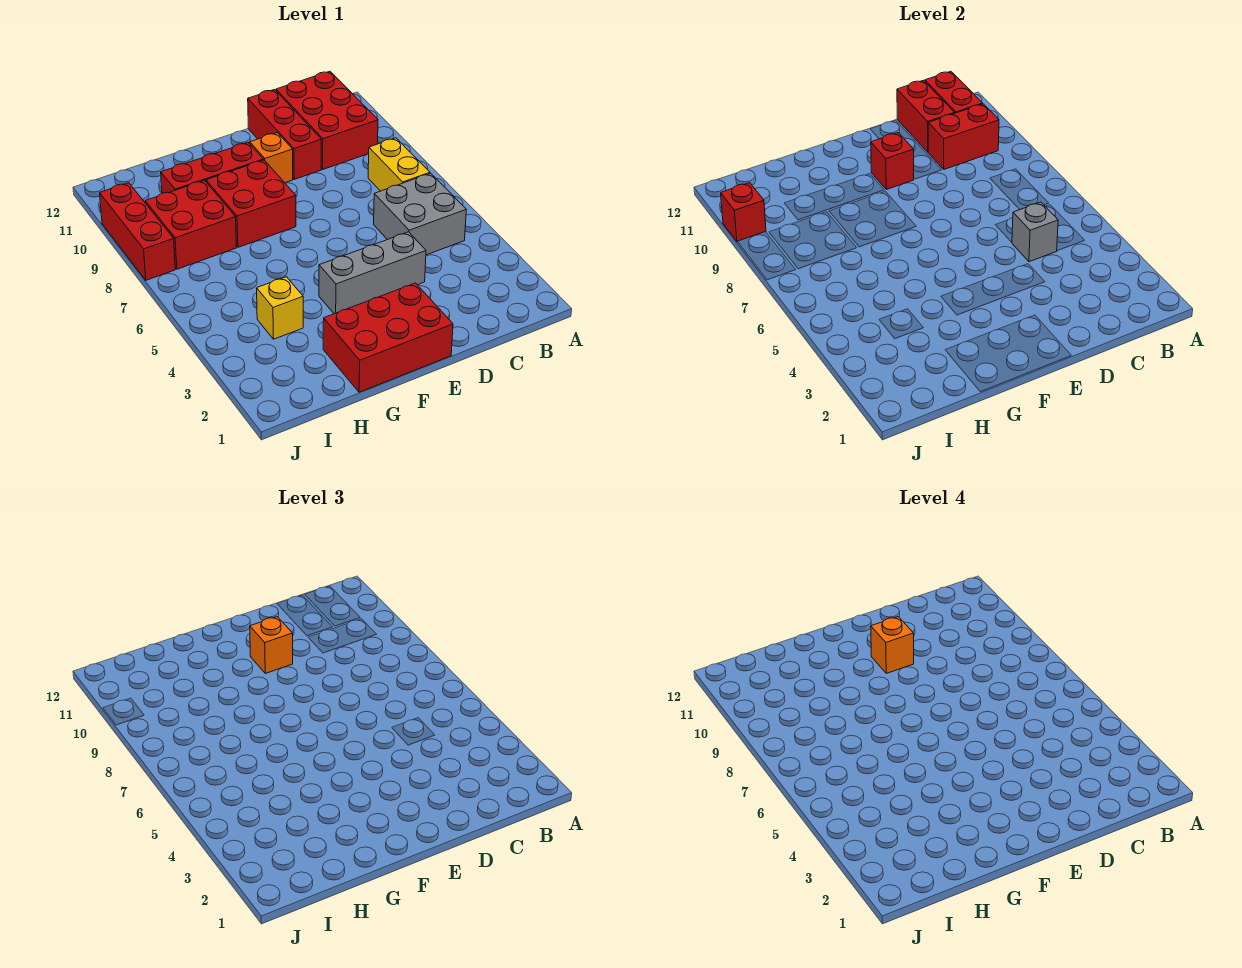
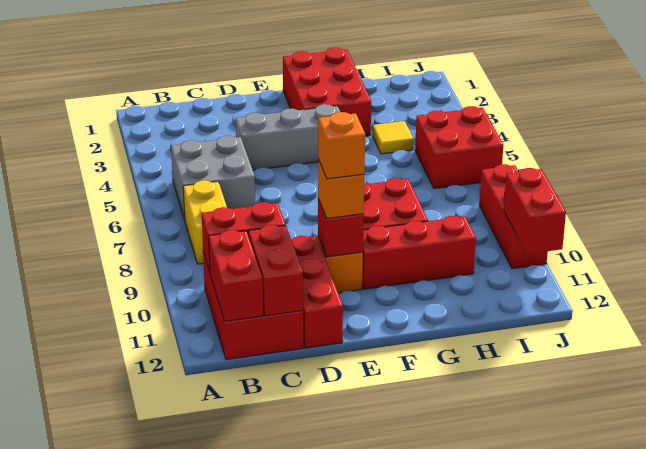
grey brick C5 level 2 -> none
red brick E1:G2 level 1 -> red brick F1:G3 level 1
yellow brick H4 level 1 -> yellow tile H4 level 1
red brick H8:I9 level 1 -> red brick I5:J6 level 1
red brick J10 level 2 -> red brick J10:J11 level 2

